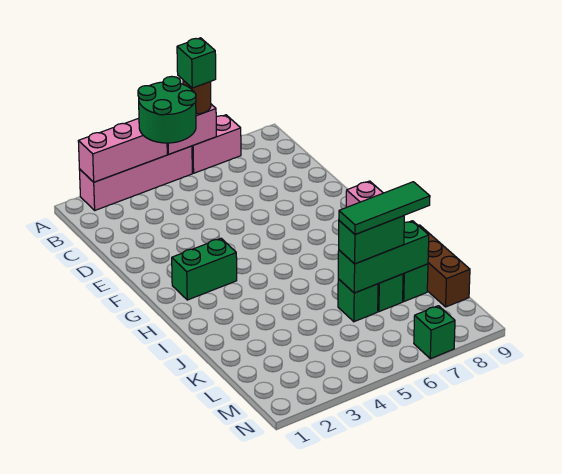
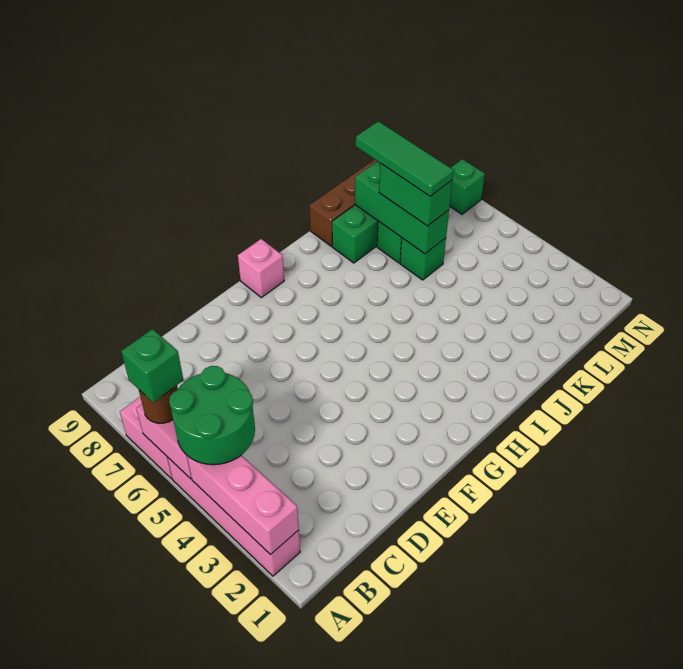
green brick G2:G3 level 1 -> none

